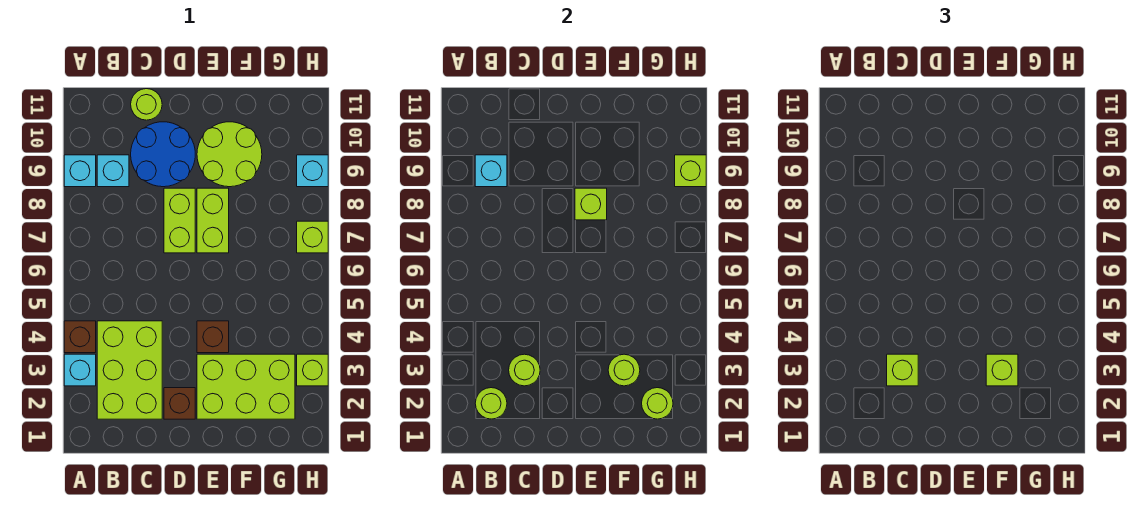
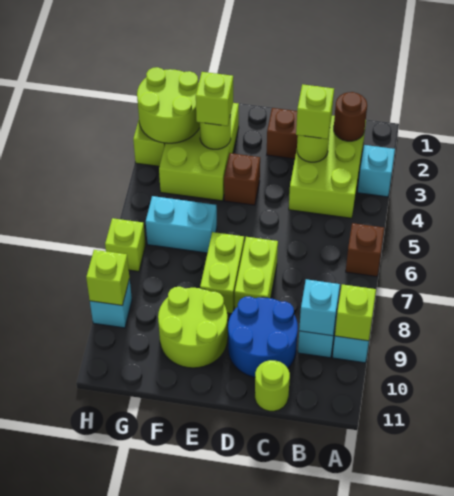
brown brick A4 level 1 -> brown brick A6 level 1
lime round brick B2 level 2 -> brown round brick B2 level 2
lime brick E2:G3 level 1 -> lime brick F2:G4 level 1
lime brick E8 level 2 -> lime brick A9 level 2
none -> cyan brick F6:G6 level 1
lime round brick G2 level 2 -> lime round brick G2:H3 level 2

